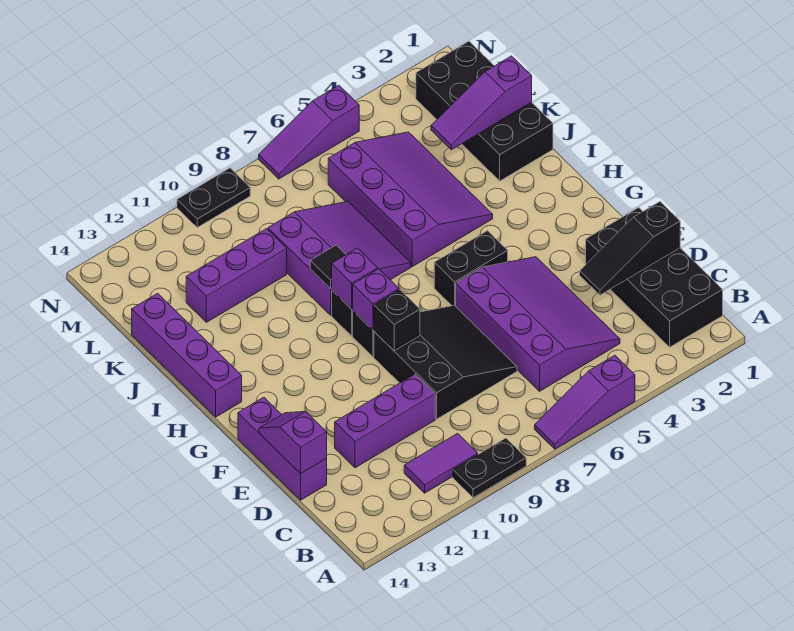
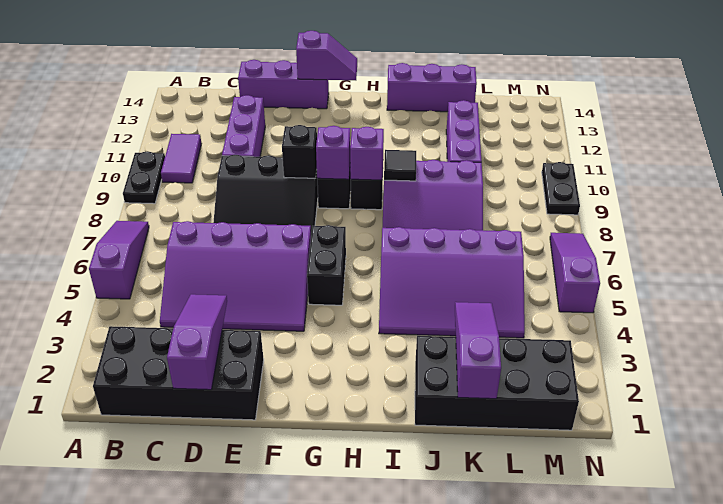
black slope D1:D3 level 2 top 1 -> purple slope D1:D3 level 2 top 1
purple slope D14:E14 level 2 top D -> purple slope F14:G14 level 2 top F
purple brick H14:K14 level 1 -> purple brick I14:K14 level 1

